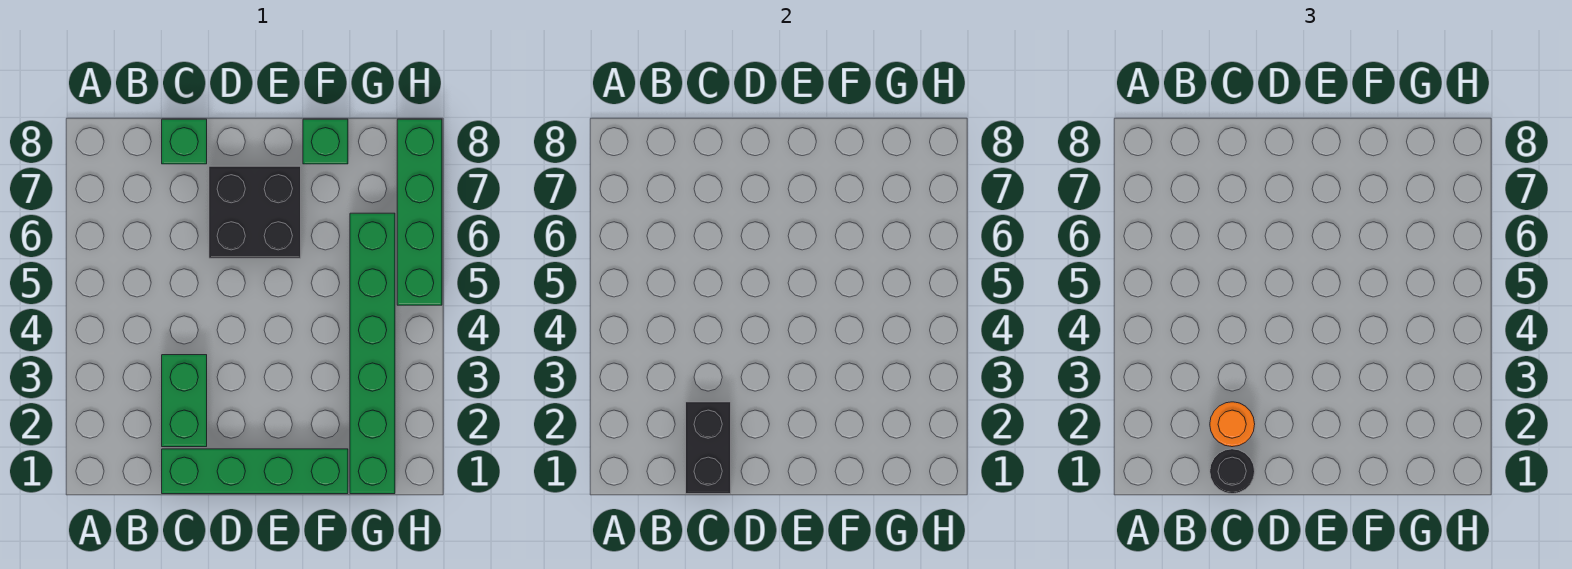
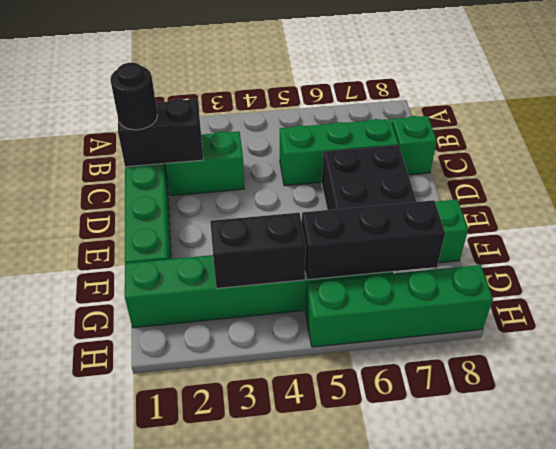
orange round brick C2 level 3 -> none
none -> green brick C5:C7 level 1
none -> black brick G3:G4 level 2
none -> black brick G5:G7 level 2

